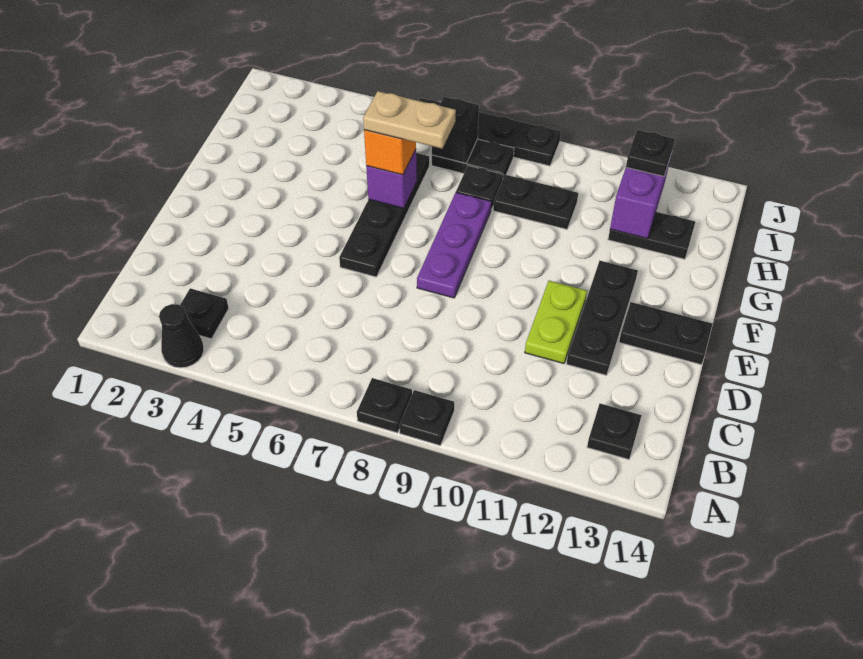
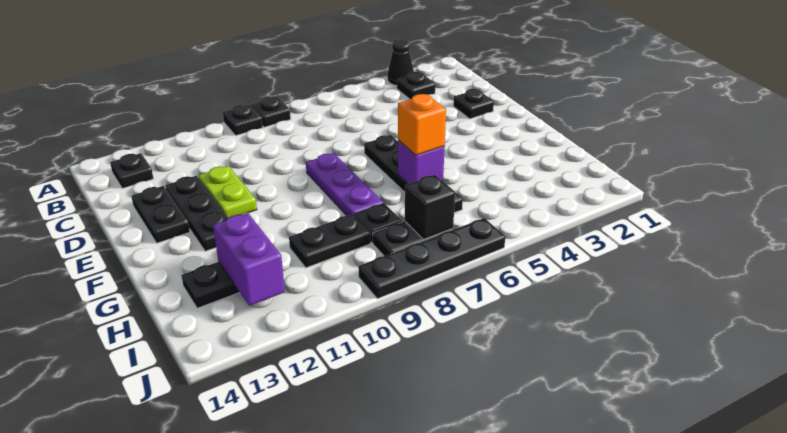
black plate E13:E14 level 1 -> black plate D13:E13 level 1
tan plate G6:G7 level 4 -> none
black plate I12 level 3 -> black plate D2 level 1

